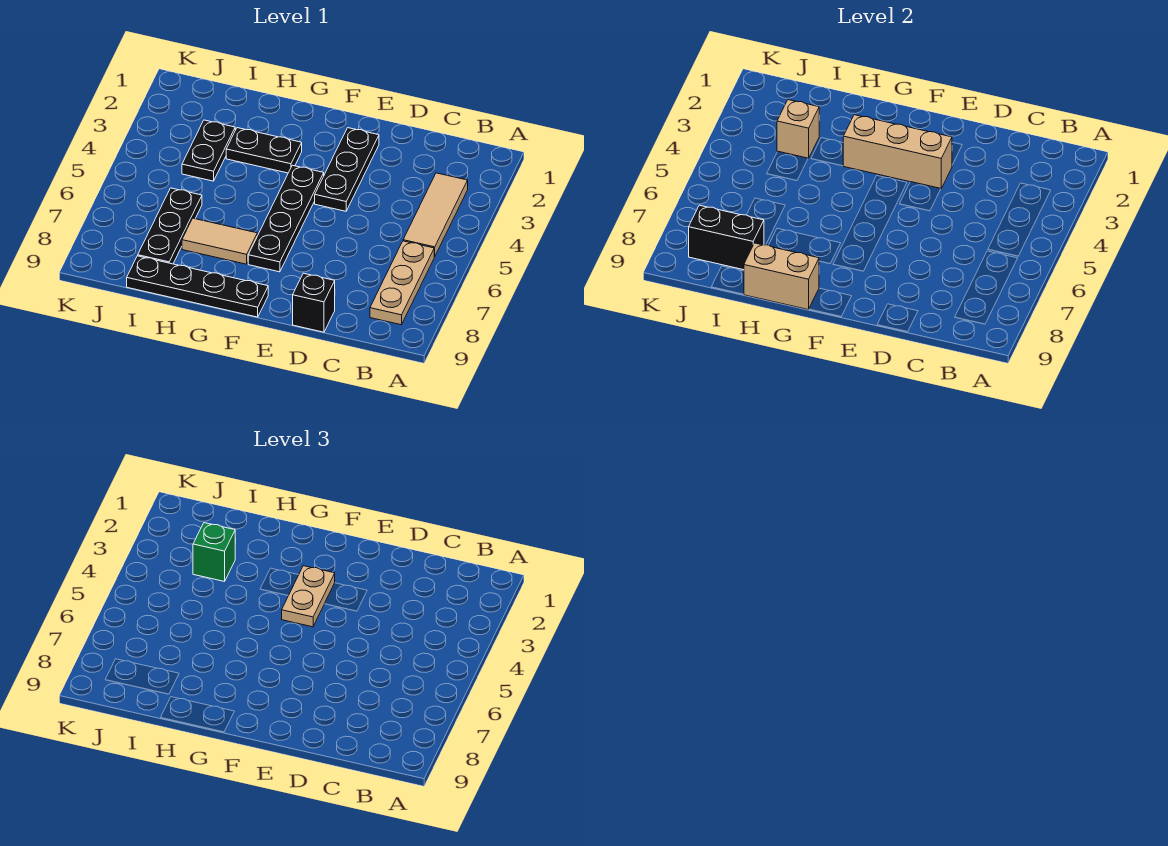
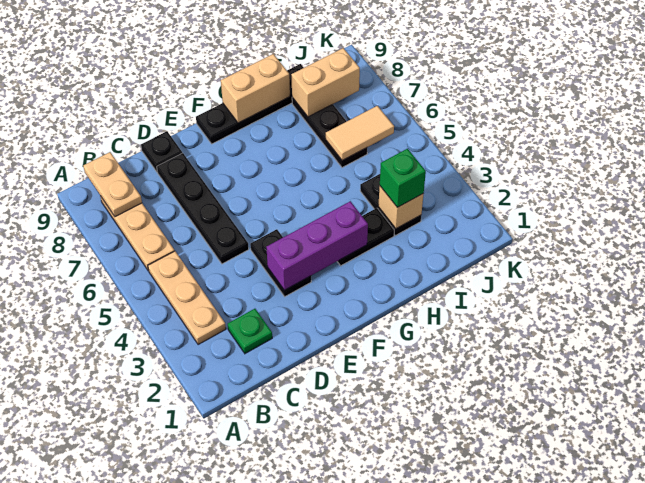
tan tile B3:B5 level 1 -> tan plate B3:B5 level 1
none -> green plate C2 level 1
black brick D9 level 1 -> black plate D9 level 1
black plate E2:E4 level 1 -> black plate E3:E4 level 1
tan brick E3:G3 level 2 -> purple brick E3:G3 level 2
tan plate F3:F4 level 3 -> tan plate B8:B9 level 2
black plate F4:F7 level 1 -> black plate D5:D8 level 1
tan tile G7:H7 level 1 -> tan tile I6:J6 level 2
black brick I8:J8 level 2 -> tan brick I8:J8 level 2

